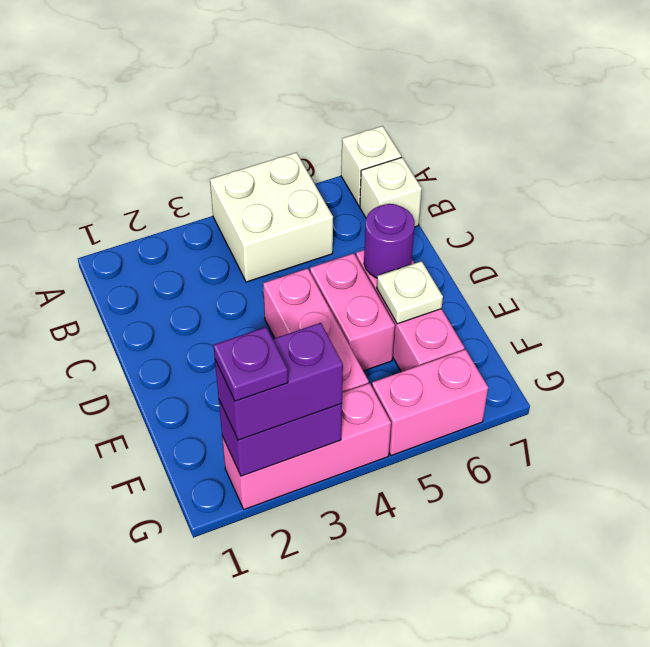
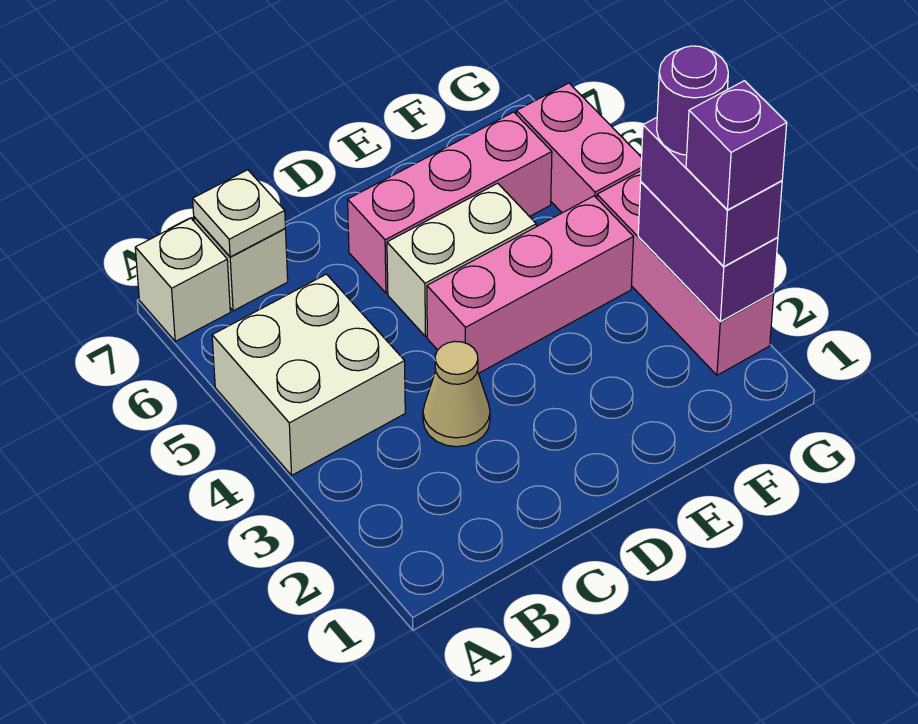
none -> tan cone C3 level 1
pink brick D5:E5 level 1 -> white brick D5:E5 level 1
purple round brick D6 level 2 -> purple round brick G3 level 4
white plate E6 level 2 -> white plate B7 level 2
purple plate G2 level 4 -> purple brick G2 level 4

